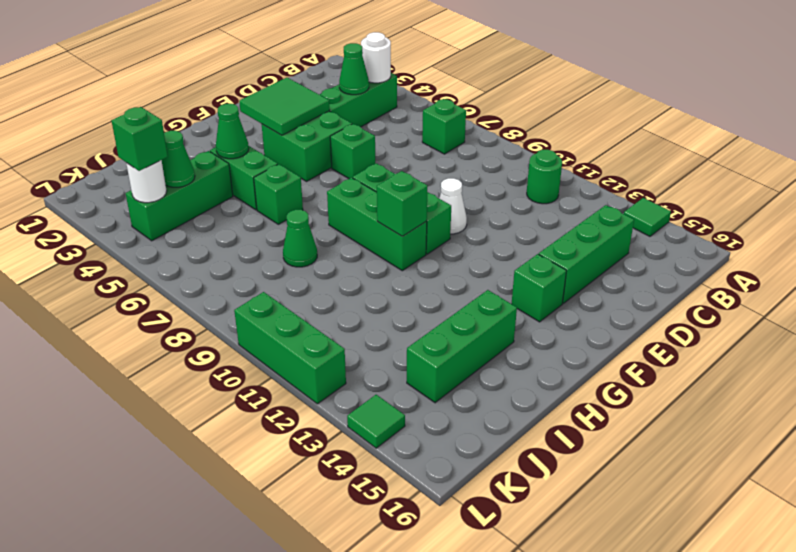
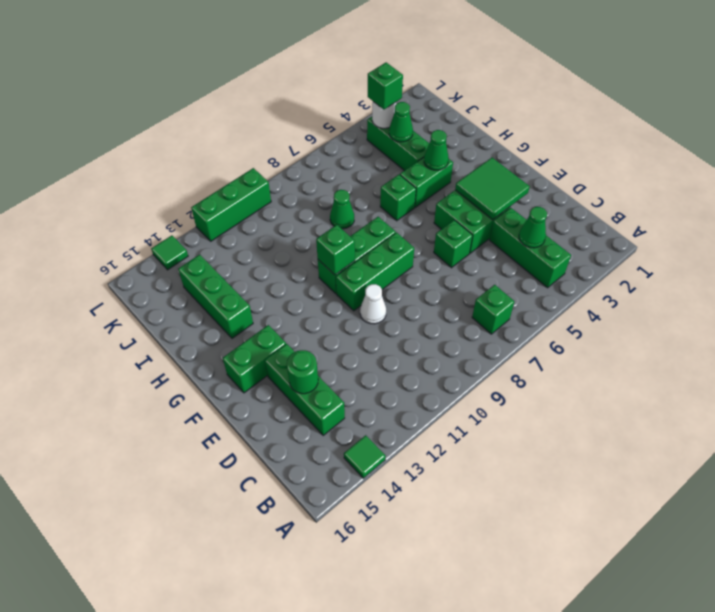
white round brick B4 level 2 -> none
green round brick B11 level 1 -> green round brick D14 level 2
green brick F14 level 1 -> green brick F14:F15 level 1

